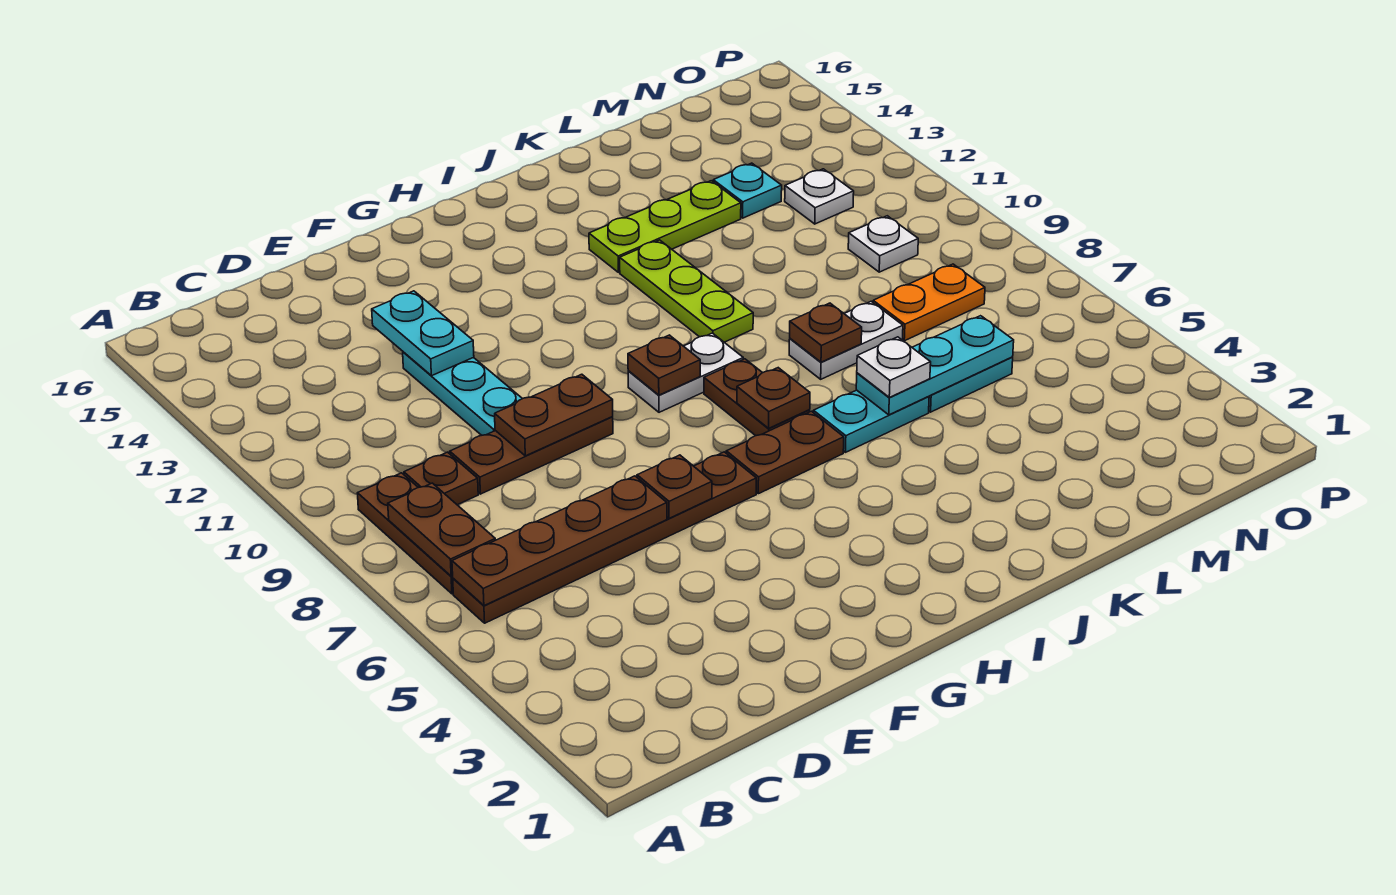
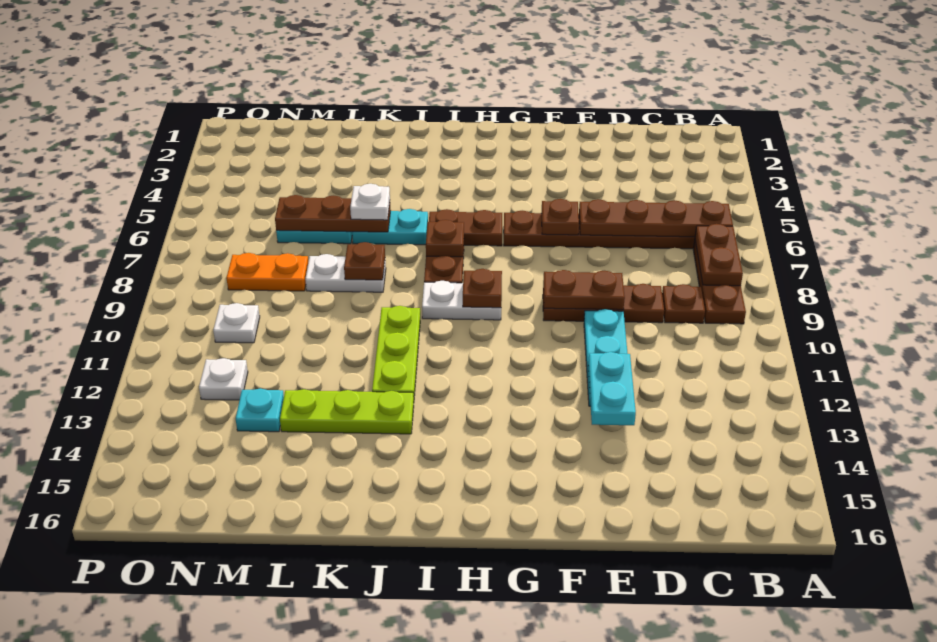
cyan plate K6:M6 level 2 -> brown plate K6:M6 level 2

